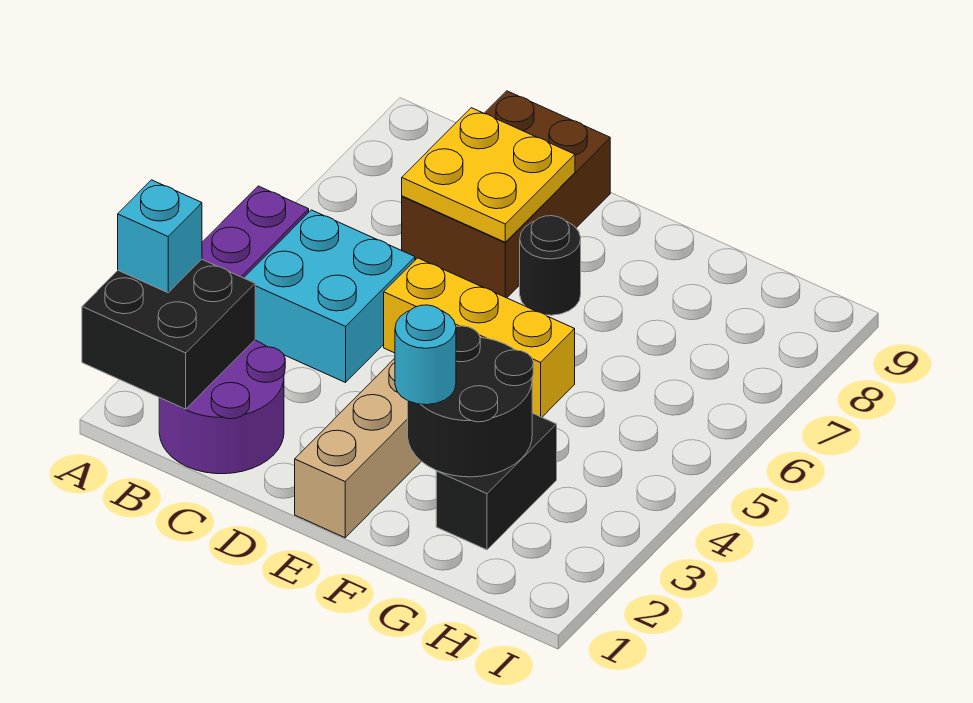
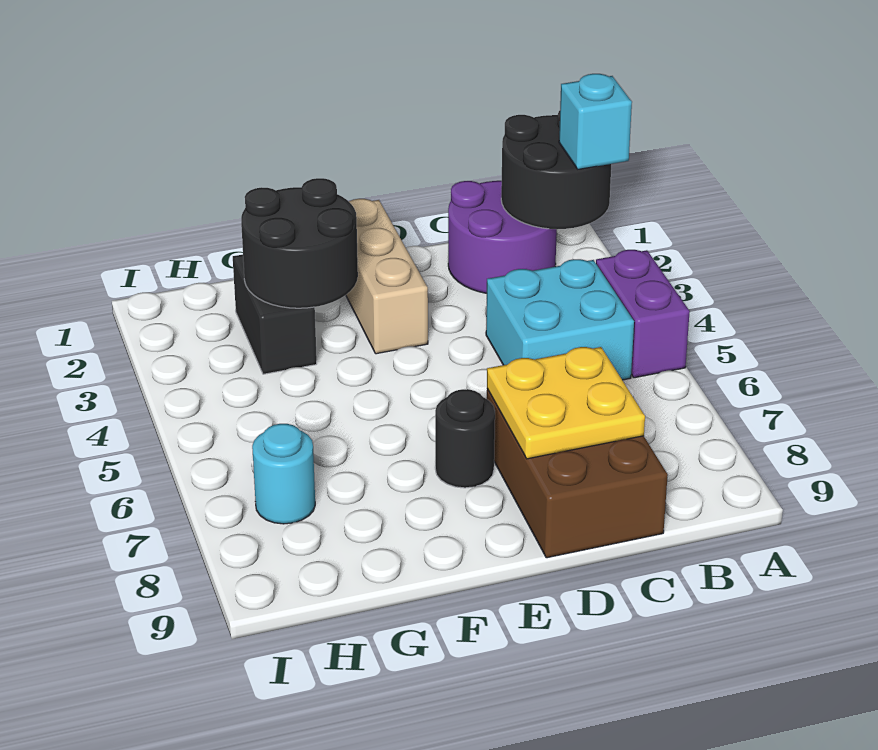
black brick A1:B2 level 2 -> black round brick A1:B2 level 2
yellow brick D5:F5 level 1 -> none
cyan round brick F2 level 3 -> cyan round brick H7 level 1

